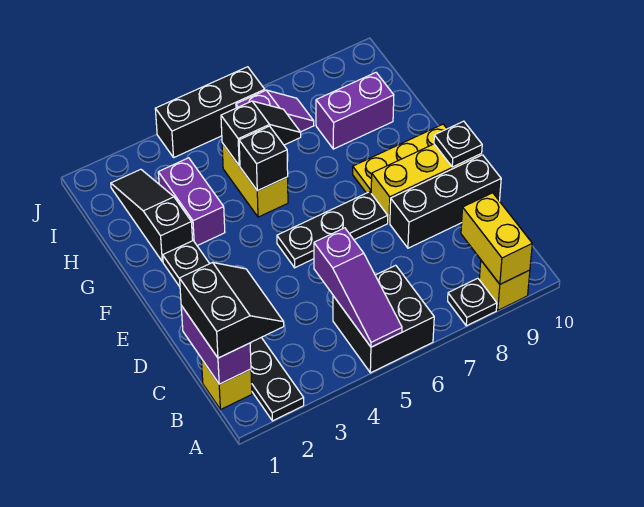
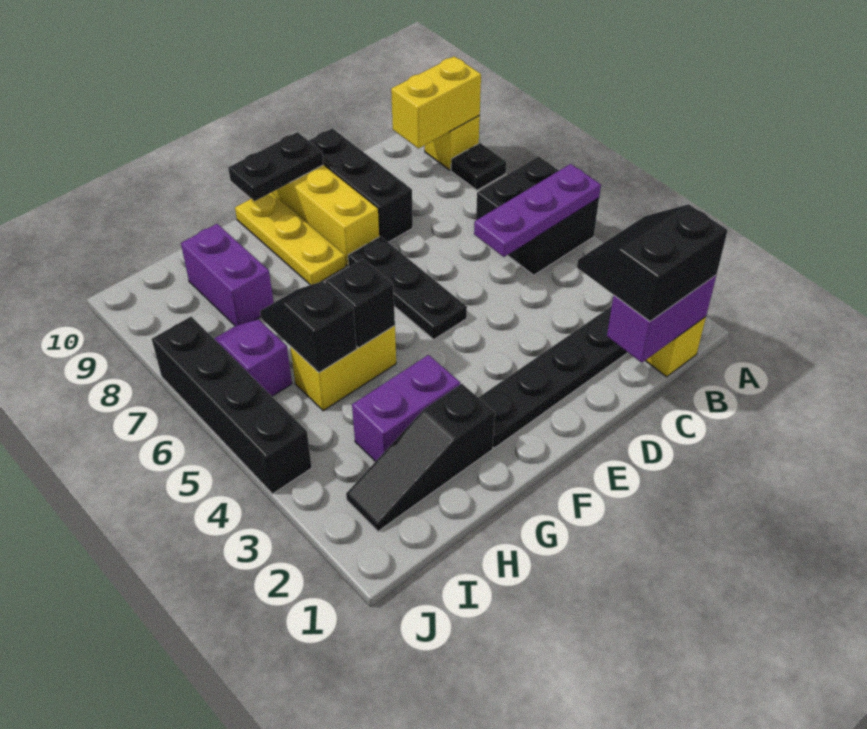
purple slope A5:C5 level 2 top C -> purple plate A5:C5 level 2
black plate E10 level 2 -> black plate E10:F10 level 2
black brick J4:J6 level 1 -> black brick J4:J7 level 1

